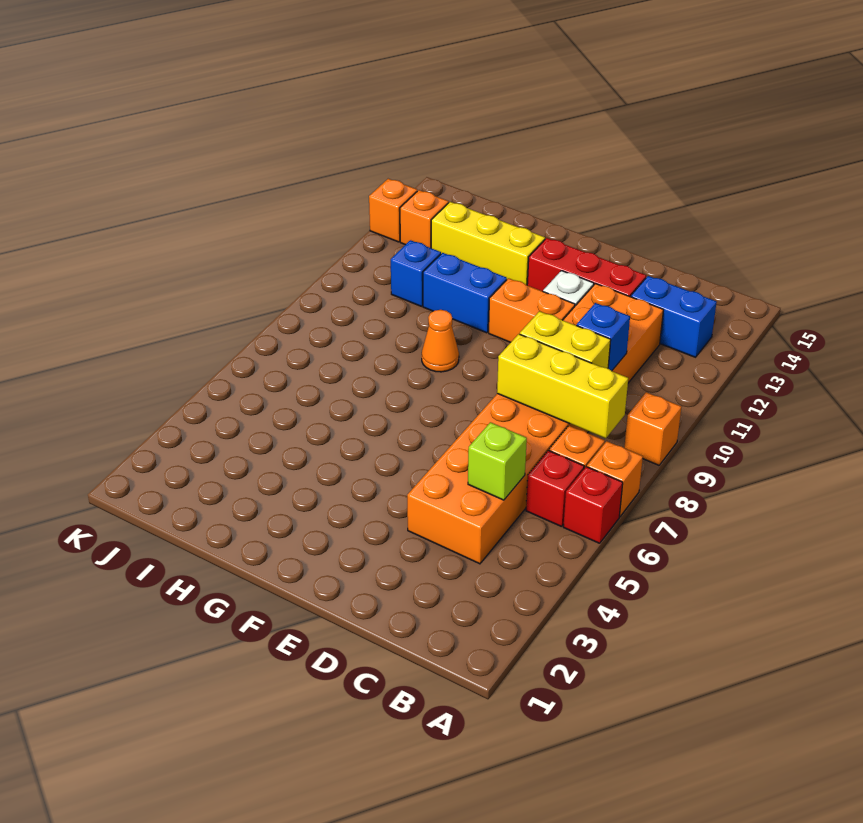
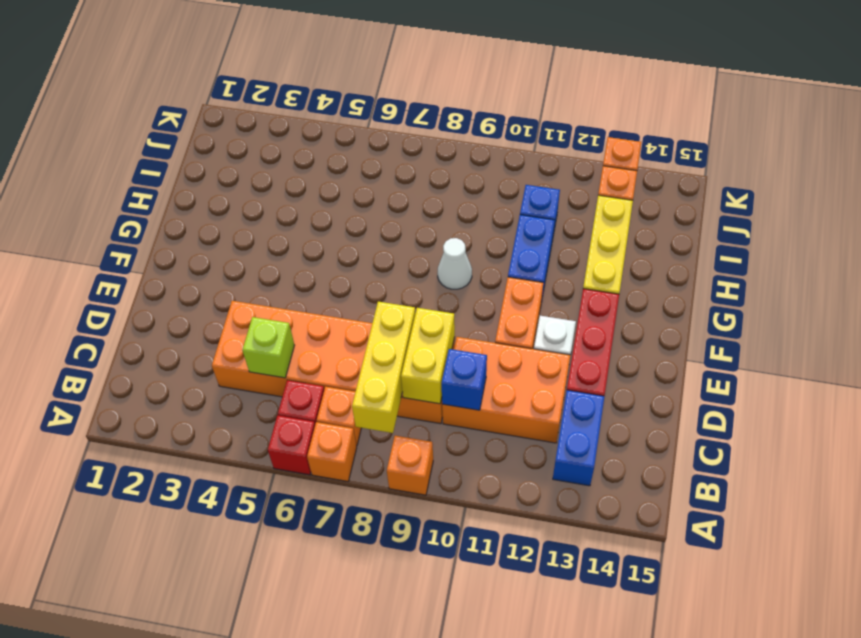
orange cone G9 level 1 -> white cone G9 level 1

